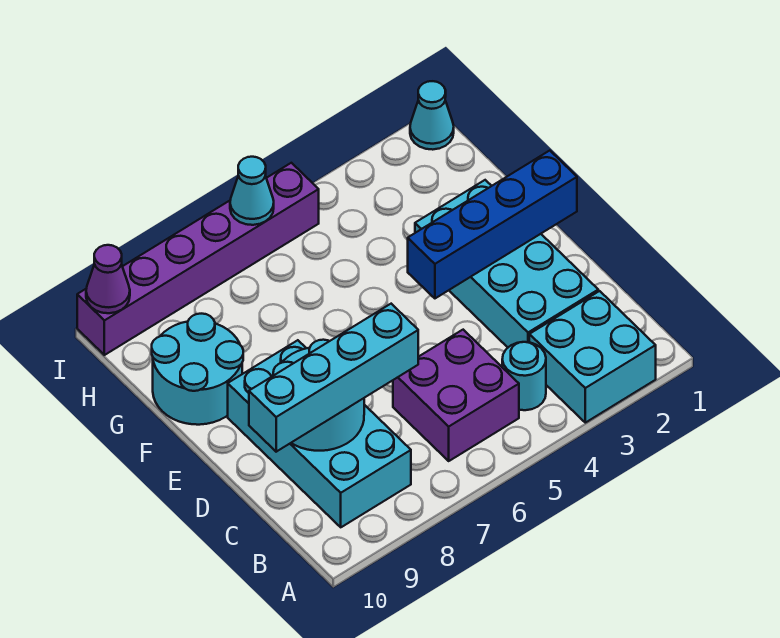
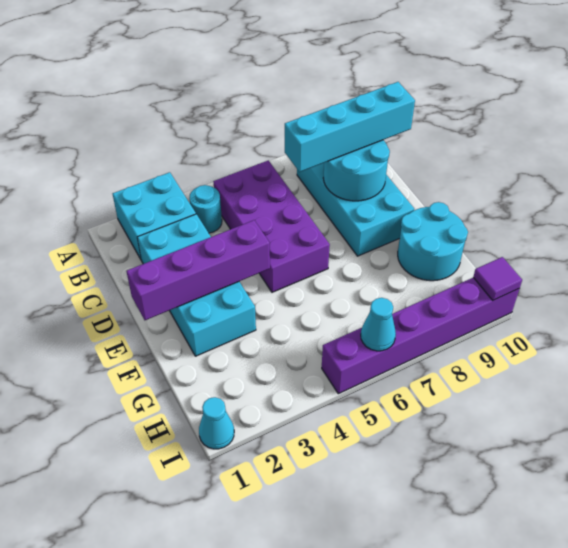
purple brick B5:C6 level 1 -> purple brick B5:E6 level 1
blue brick E1:E4 level 2 -> purple brick E1:E4 level 2
purple cone I10 level 2 -> purple tile I10 level 2

